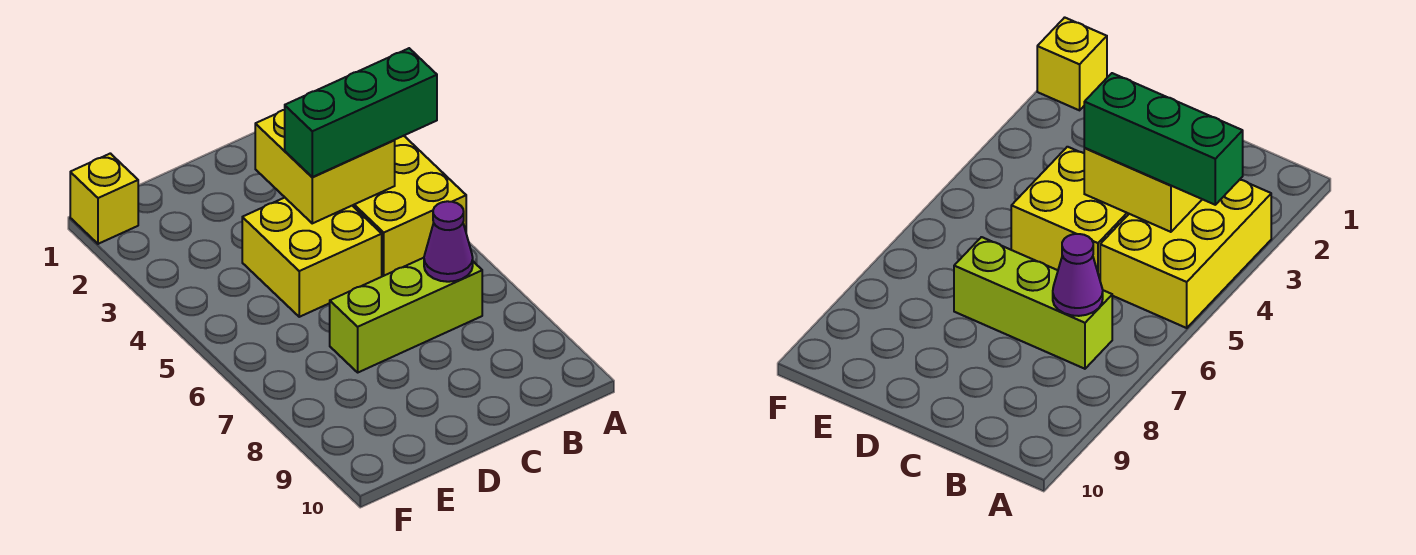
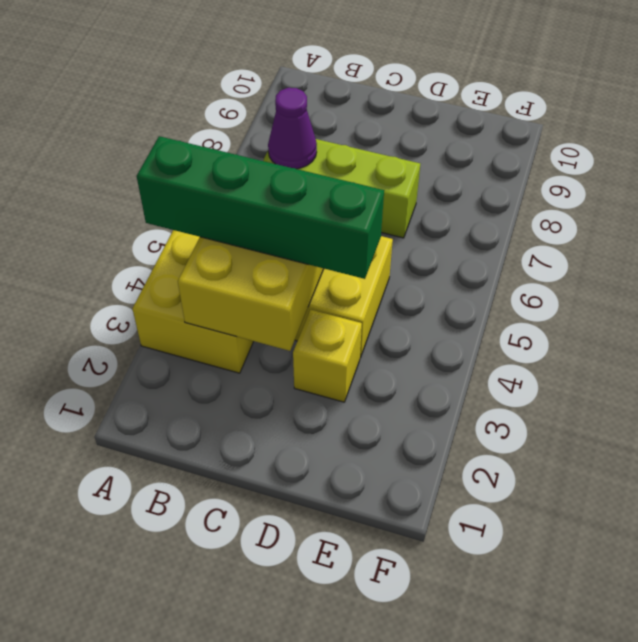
green brick A4:C4 level 3 -> green brick A4:D4 level 3
yellow brick F1 level 1 -> yellow brick D3 level 1

